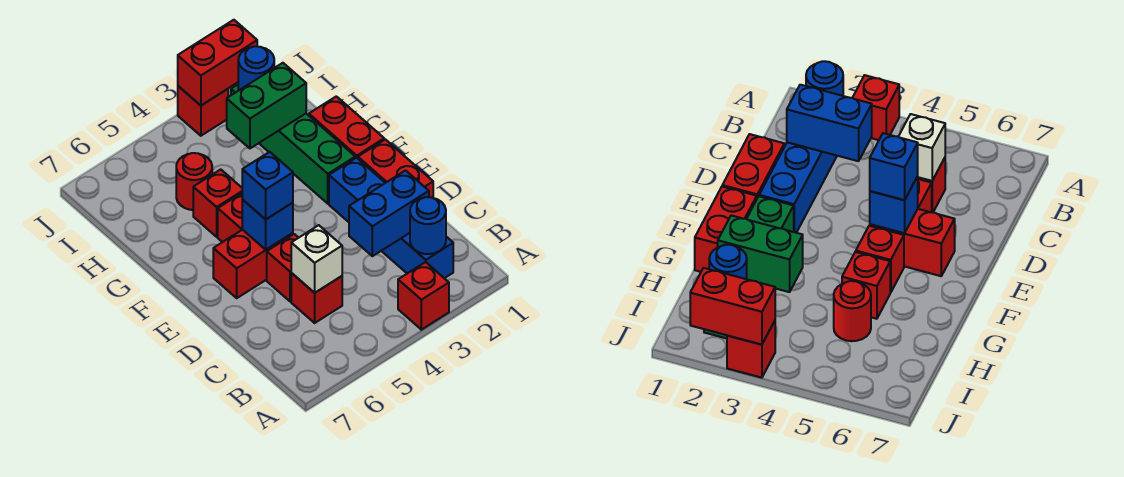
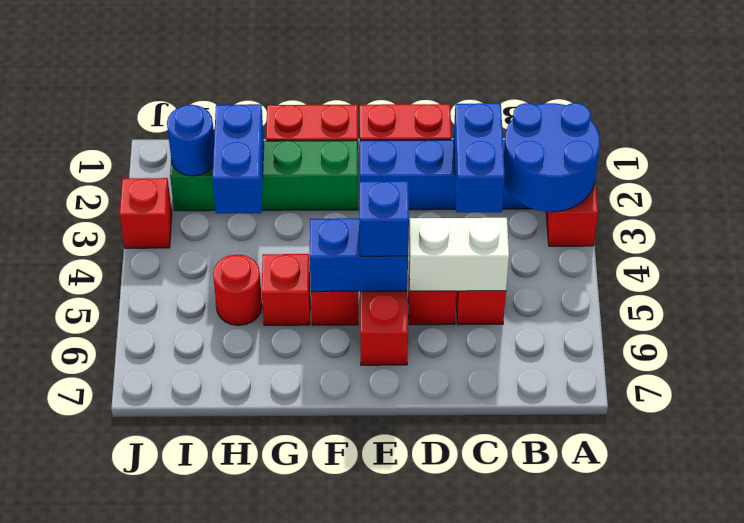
blue round brick B2 level 2 -> blue round brick A2:B3 level 2
white brick C5 level 2 -> white brick C5:D5 level 2
blue brick E5 level 2 -> blue brick E5:F5 level 2
green brick H2:H3 level 2 -> blue brick H2:H3 level 2
red brick J2:J3 level 2 -> none

